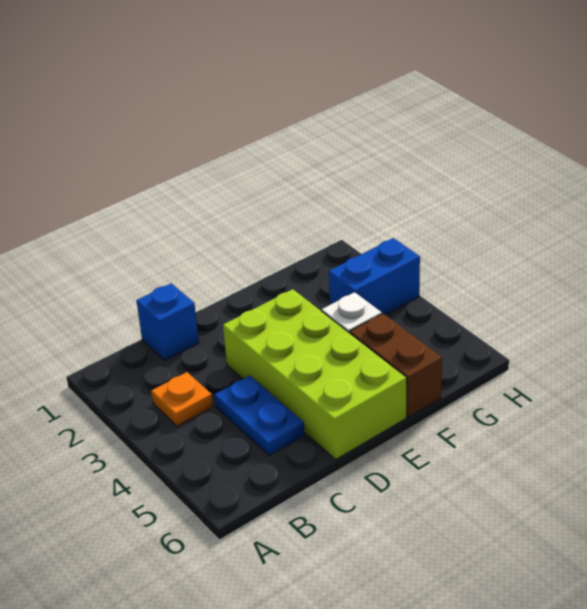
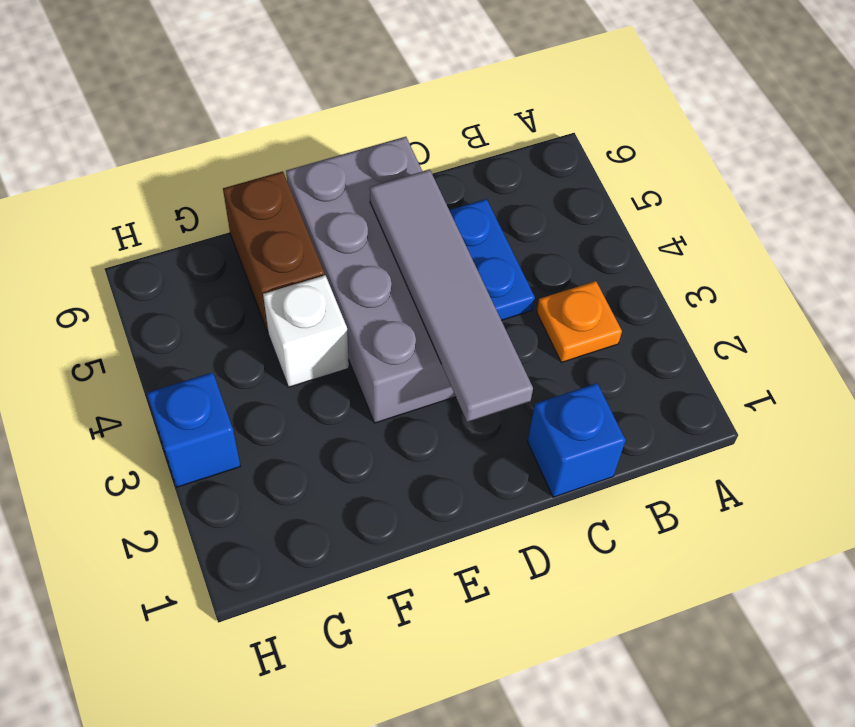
none -> grey tile D2:D5 level 2
lime brick D3:E6 level 1 -> grey brick D3:E6 level 1
blue brick G3:H3 level 1 -> blue brick H3 level 1

